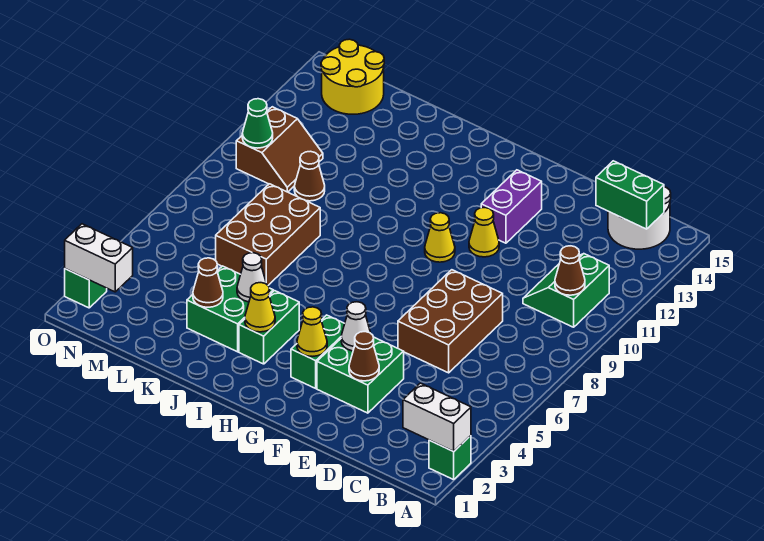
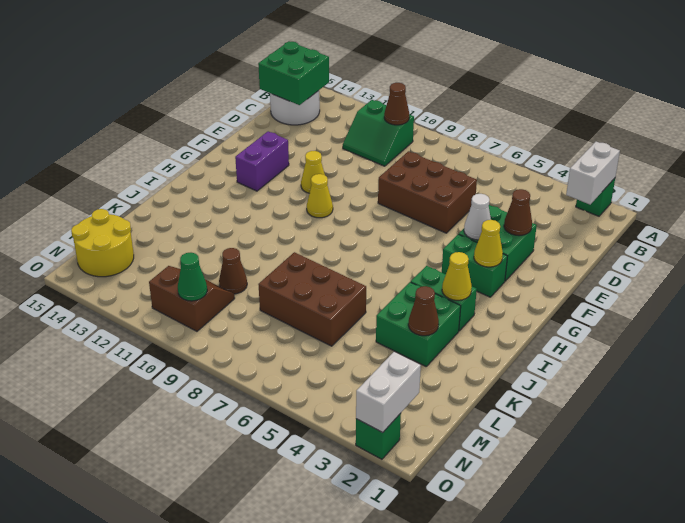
green brick B14:C14 level 2 -> green brick B14:C15 level 2
purple brick F12:F13 level 1 -> purple brick F13:G13 level 1
white cone J4 level 2 -> none

